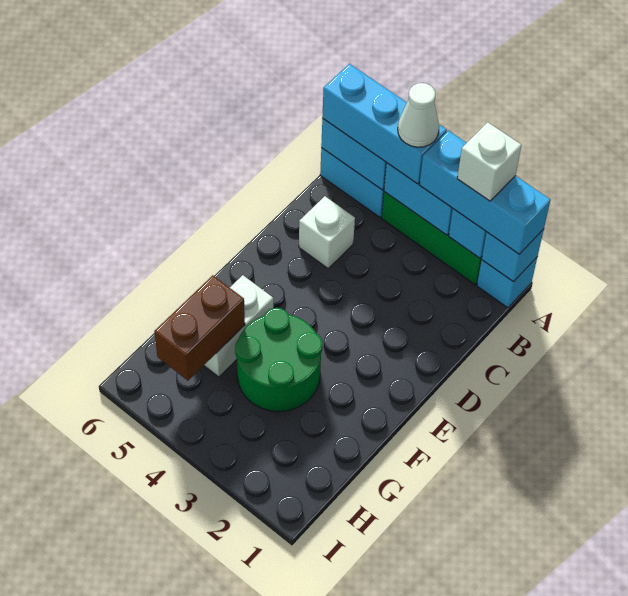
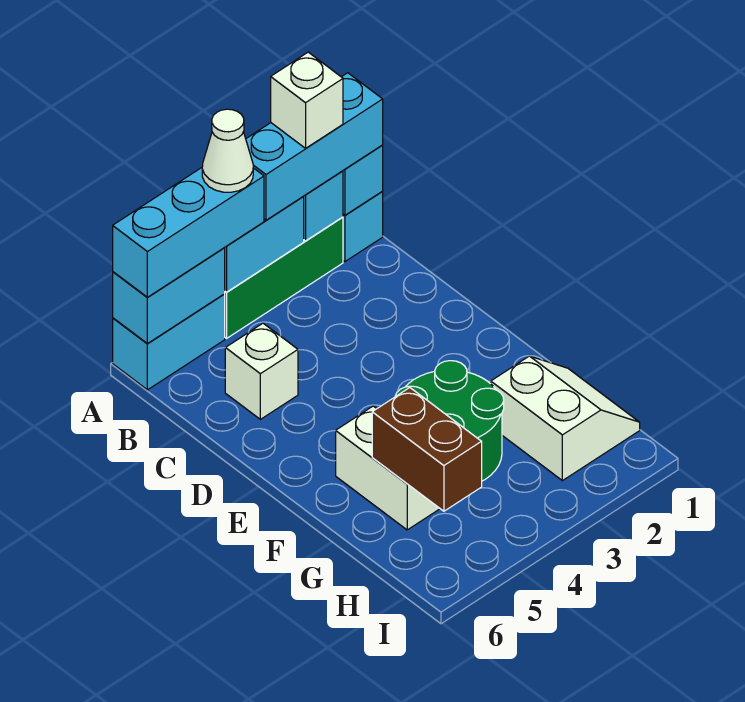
none -> white slope G1:H2 level 1 top 2

